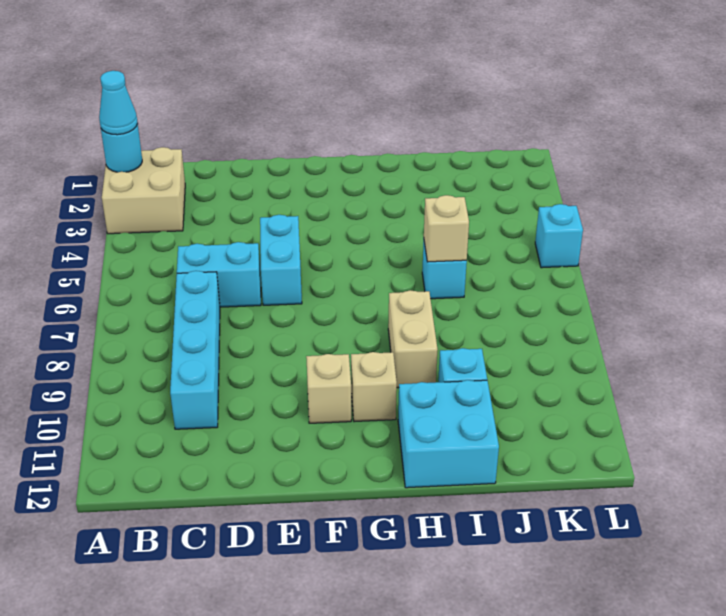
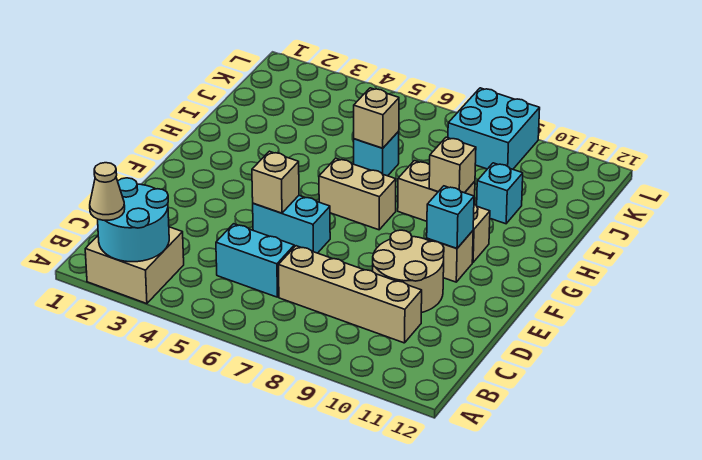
cyan round brick A2 level 2 -> cyan round brick A2:B3 level 2
cyan cone A2 level 3 -> tan cone A2 level 3
cyan brick C6:D6 level 1 -> cyan brick C5:C6 level 1
cyan brick C7:C10 level 1 -> tan brick C7:C10 level 1
none -> tan round brick D9:E10 level 1
none -> tan brick E5 level 2
none -> tan brick G6:G7 level 1
none -> tan brick H9 level 2
cyan brick H11:I12 level 1 -> cyan brick K8:L9 level 1
cyan brick L5 level 1 -> cyan brick F10 level 2

